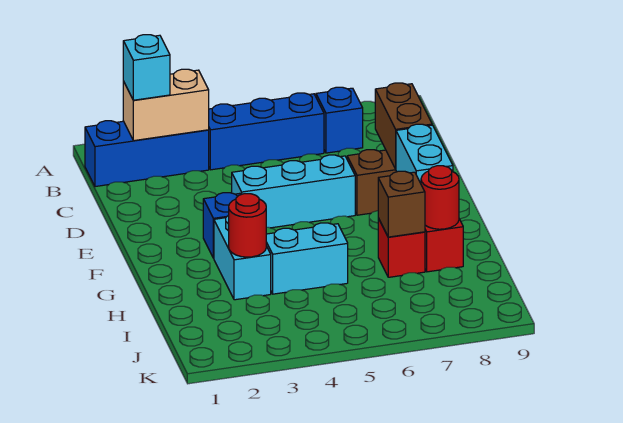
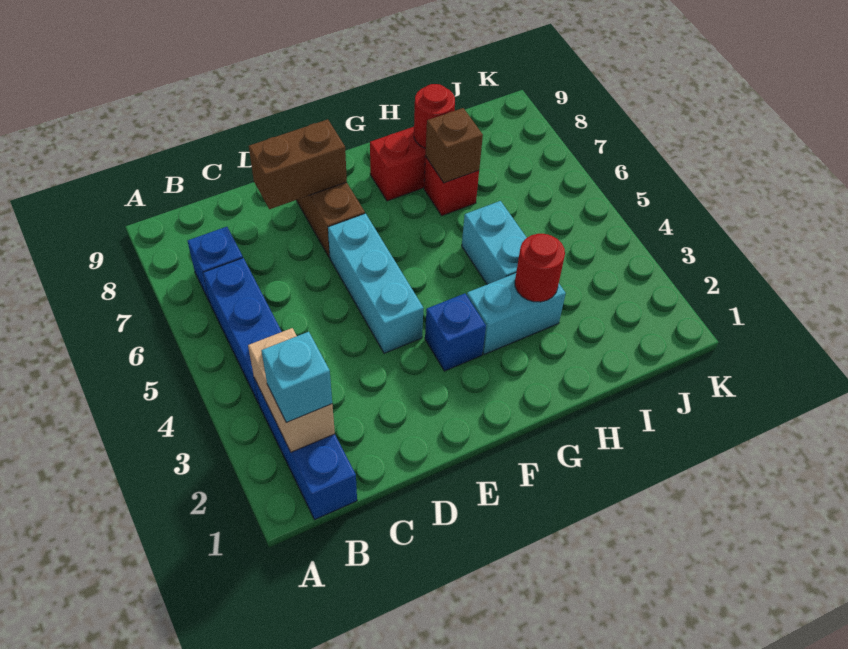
cyan brick F8:G8 level 2 -> none

